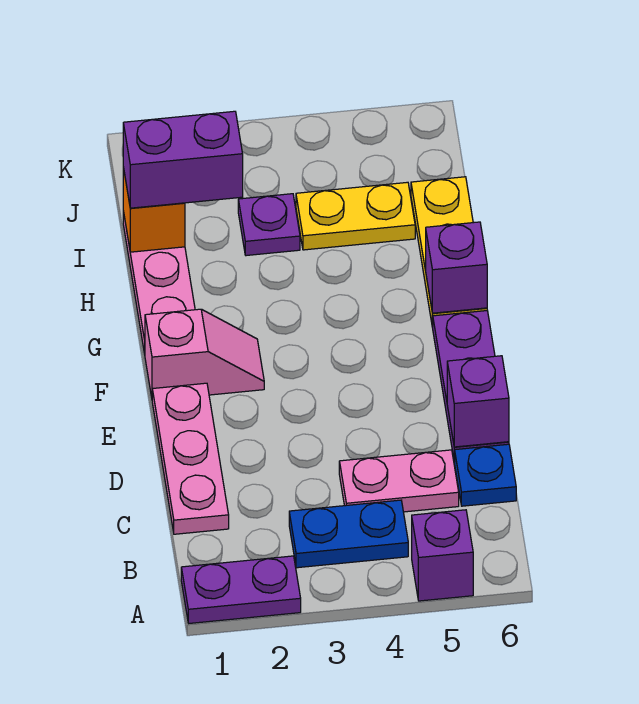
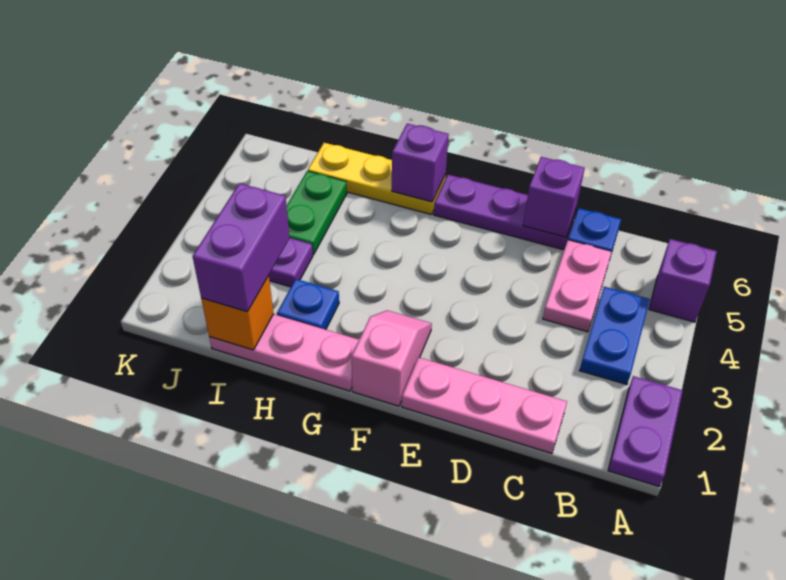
none -> blue plate H2 level 1
yellow plate I4:I5 level 1 -> green plate I4:I5 level 1

